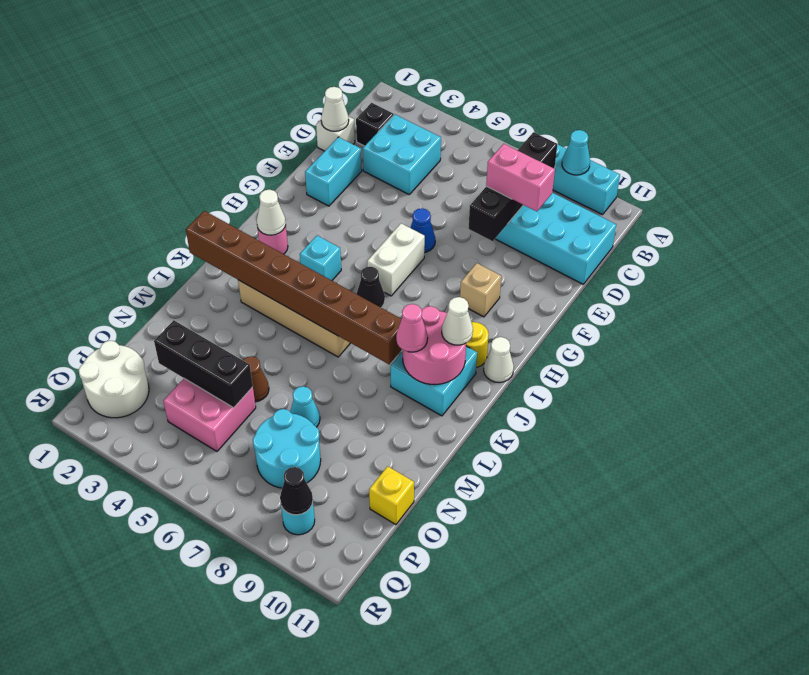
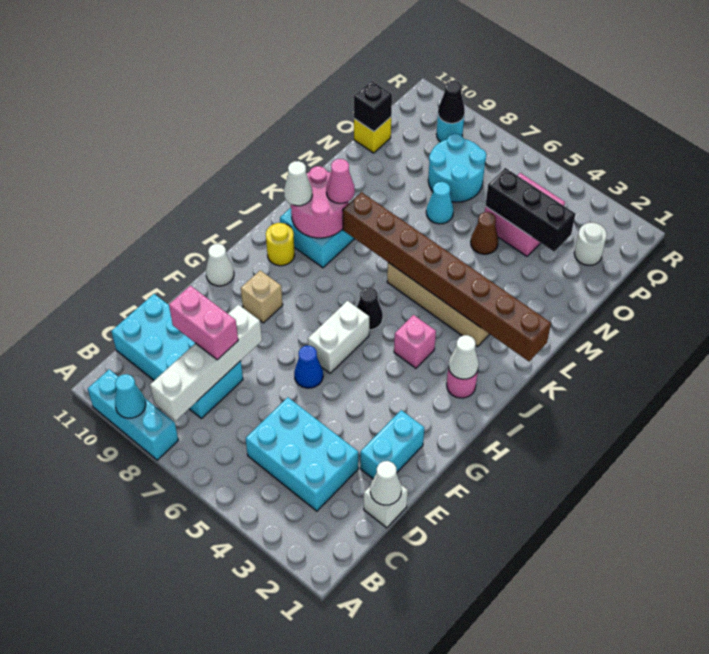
black brick B8:E8 level 2 -> white brick B8:E8 level 2
black brick C2 level 1 -> black brick O11 level 2
cyan brick C3:D4 level 1 -> cyan brick C3:D5 level 1
cyan brick I4 level 1 -> pink brick I4 level 1
white cone I11 level 1 -> white cone G11 level 1
white round brick P1:Q2 level 1 -> white round brick P2 level 1

